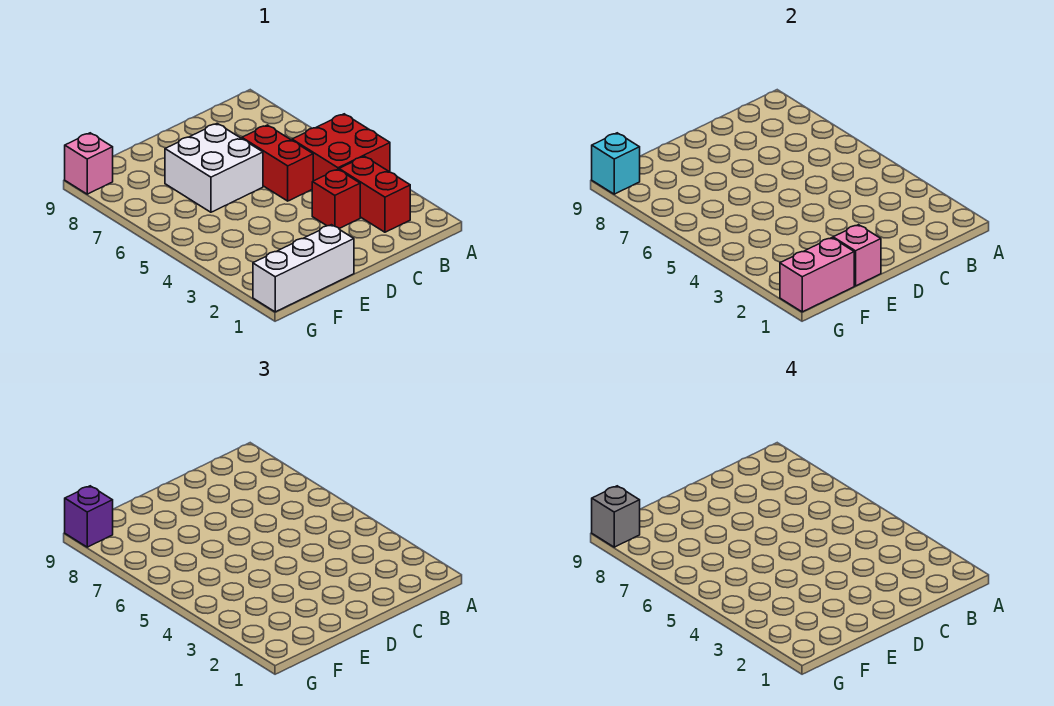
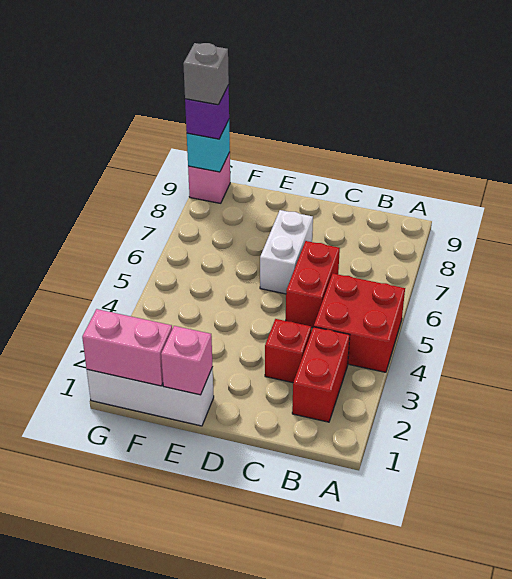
white brick D6:E7 level 1 -> white brick D6:D7 level 1

